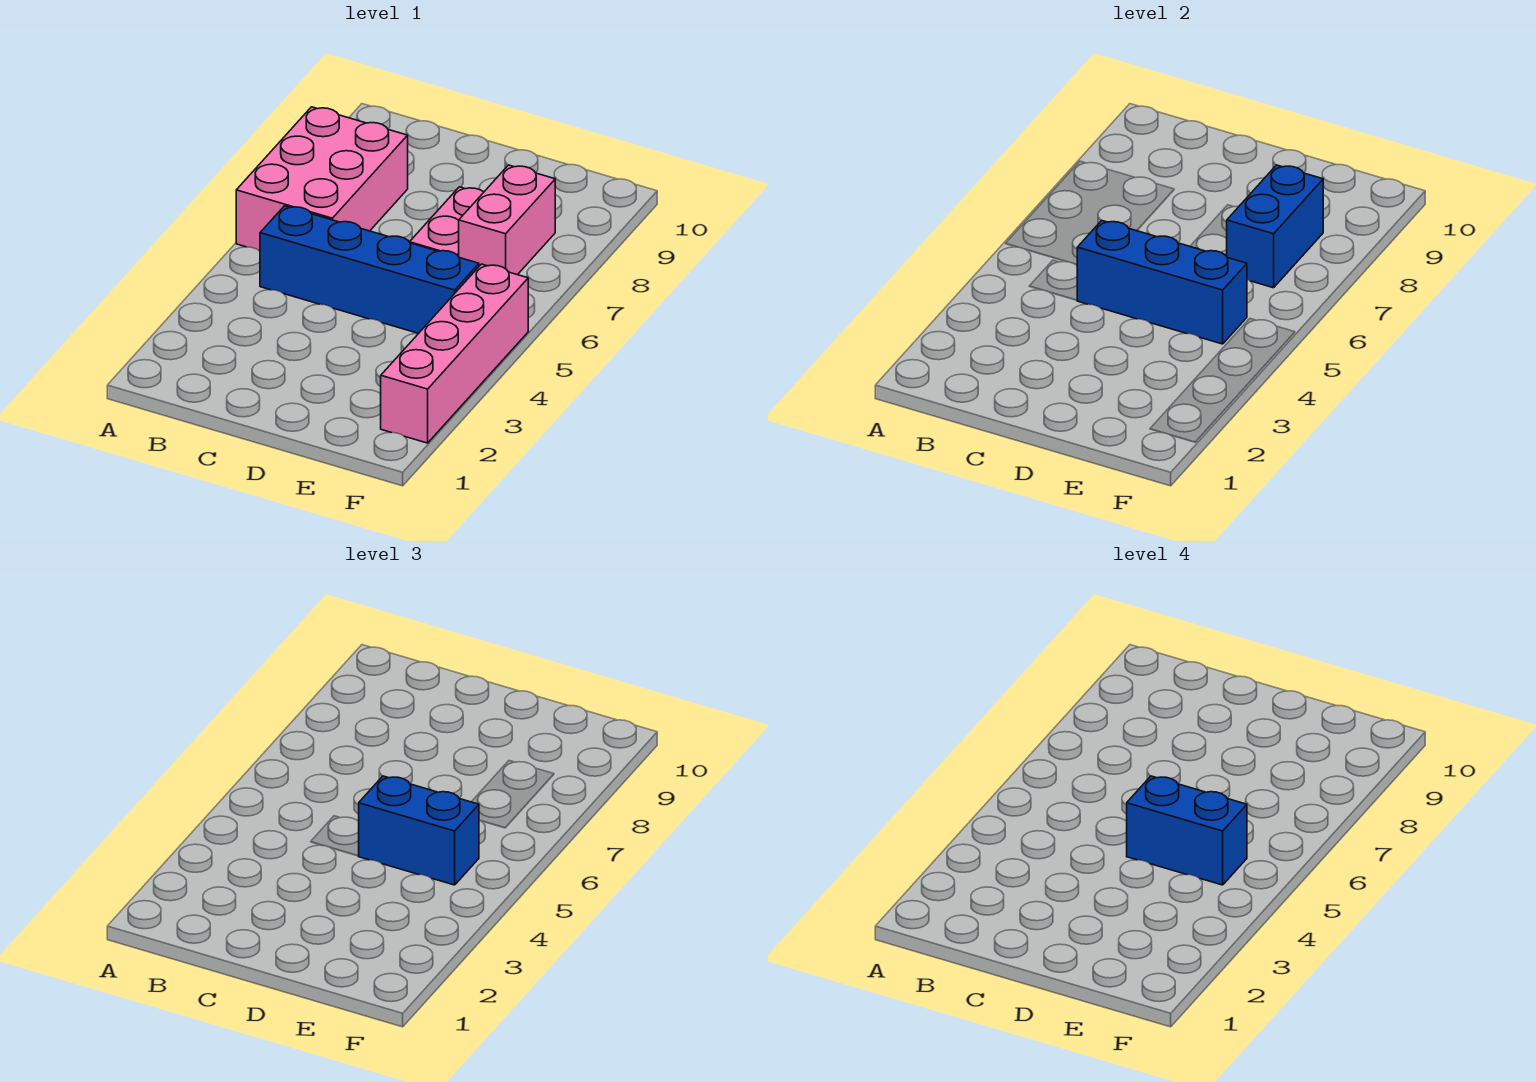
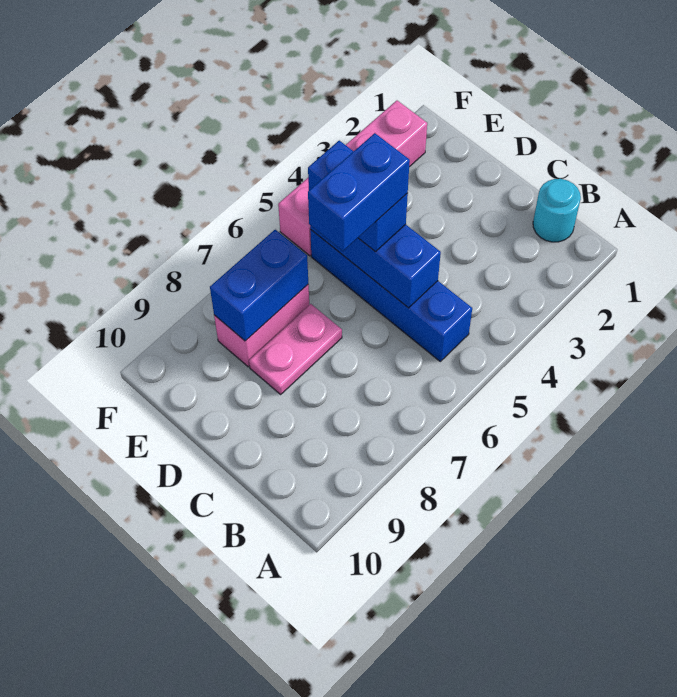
pink brick A6:B8 level 1 -> none
none -> cyan round brick B1 level 1
blue brick D5:E5 level 4 -> blue brick D5:D6 level 4

